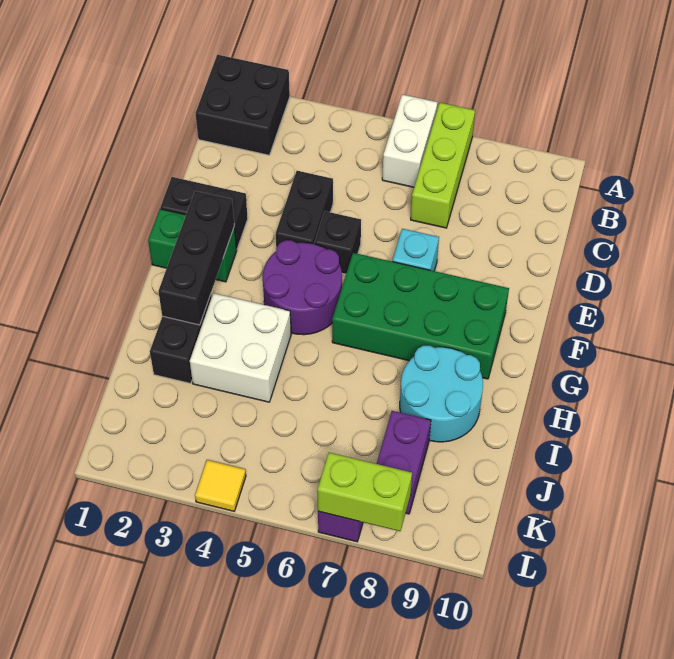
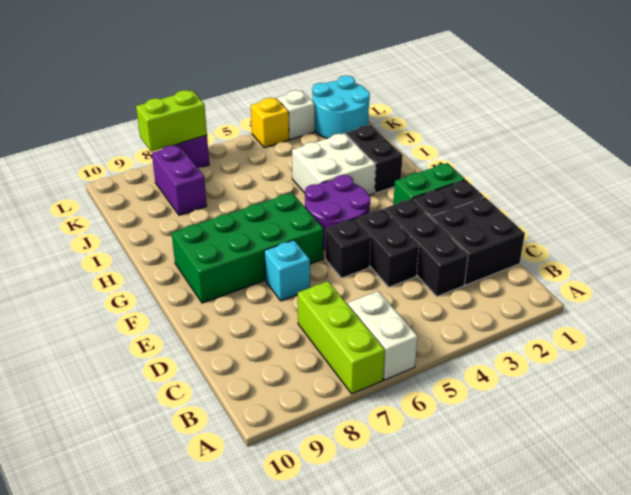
black brick A1:B2 level 1 -> black brick C1:D2 level 1
black brick F2:H2 level 2 -> black brick C3:E3 level 1
cyan round brick H8:I9 level 1 -> cyan round brick K1:L2 level 1
none -> white brick L3 level 1
yellow tile L4 level 1 -> yellow brick L4 level 1

